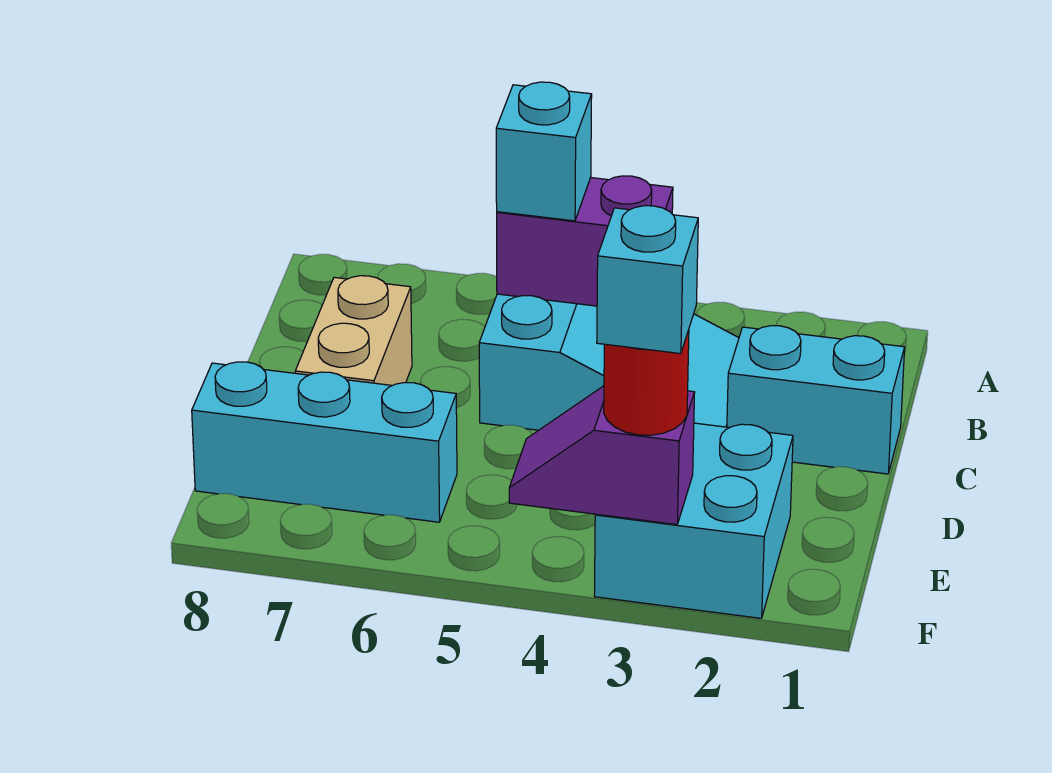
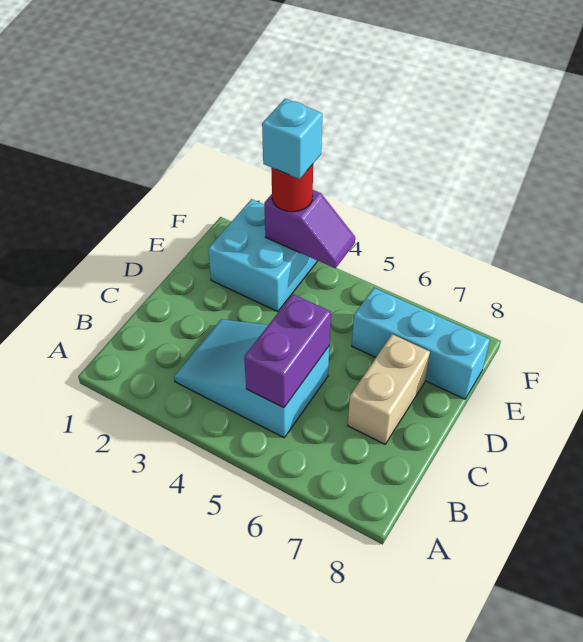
purple brick B4:B5 level 2 -> purple brick B5:C5 level 2
cyan brick B5 level 3 -> none
cyan brick C1:C2 level 1 -> none

